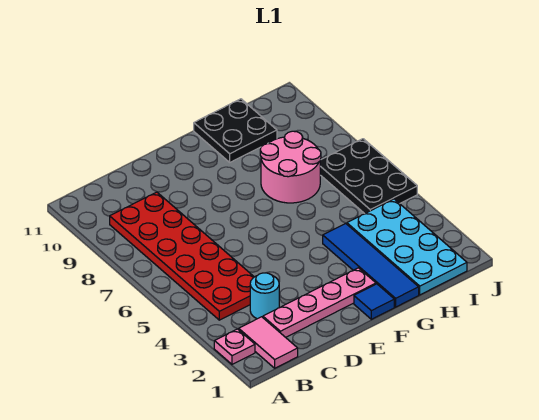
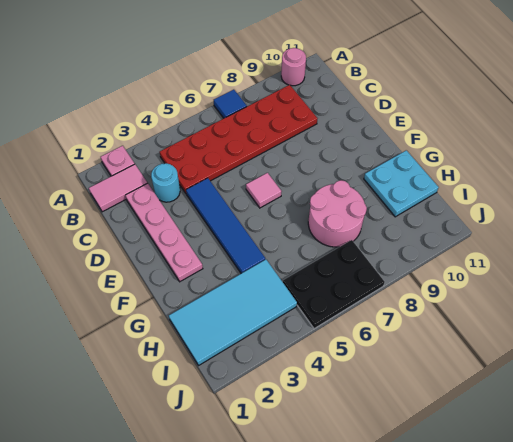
none -> pink round brick A10 level 1
none -> pink tile E6 level 1
blue tile F1 level 1 -> blue tile A7 level 1
blue tile G1:G4 level 1 -> blue tile D4:G4 level 1
black plate G10:H11 level 1 -> cyan plate G10:H11 level 1
cyan plate H1:I4 level 1 -> cyan tile H1:I4 level 1

